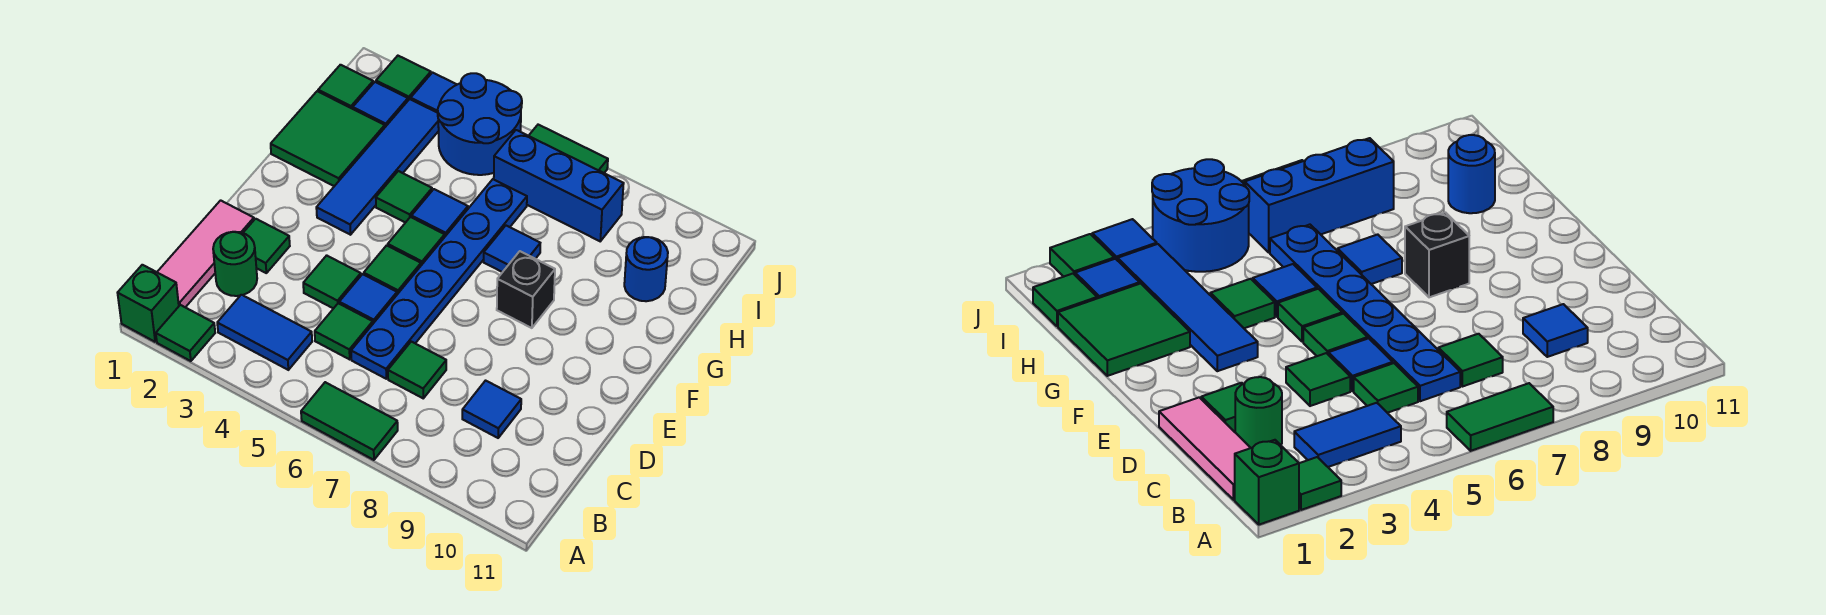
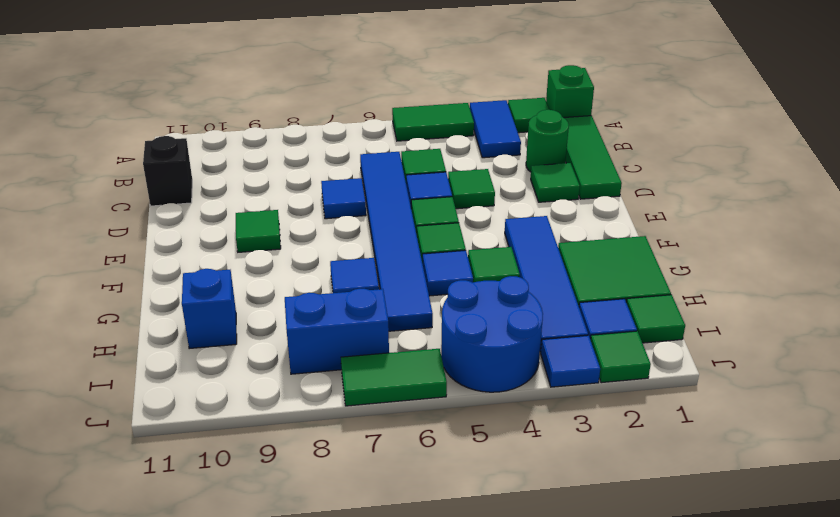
green tile A6:A7 level 1 -> green tile A4:A5 level 1
pink tile B1:D1 level 1 -> green tile B1:D1 level 1
blue tile B3:B4 level 1 -> blue tile A3:B3 level 1
blue plate C6:H6 level 1 -> blue tile C6:H6 level 1
green tile C7 level 1 -> green tile E9 level 1
blue tile C9 level 1 -> blue tile D7 level 1
black brick F8 level 1 -> black brick C11 level 1
blue round brick H10 level 1 -> blue brick H10 level 1
blue brick I6:I8 level 1 -> blue brick I7:I8 level 1

